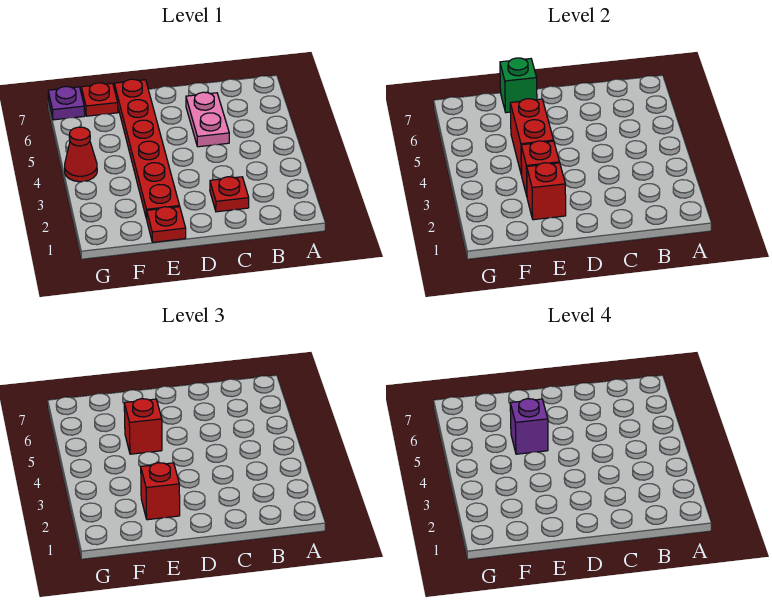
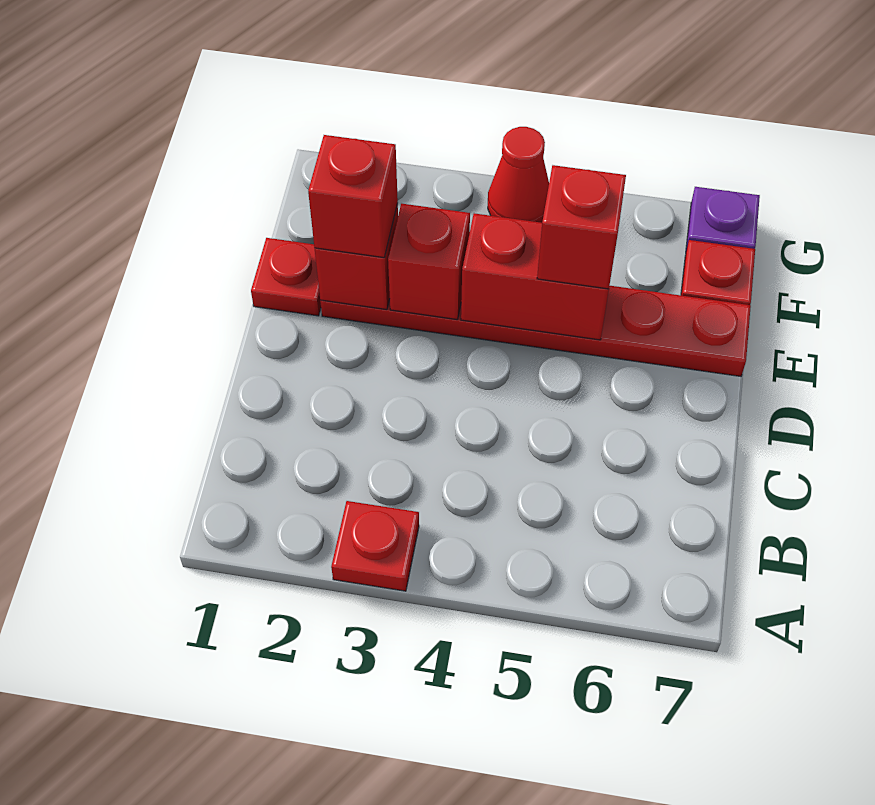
red plate C2 level 1 -> red plate A3 level 1
pink plate C5:C6 level 1 -> none
purple brick E5 level 4 -> none
green brick E7 level 2 -> none

